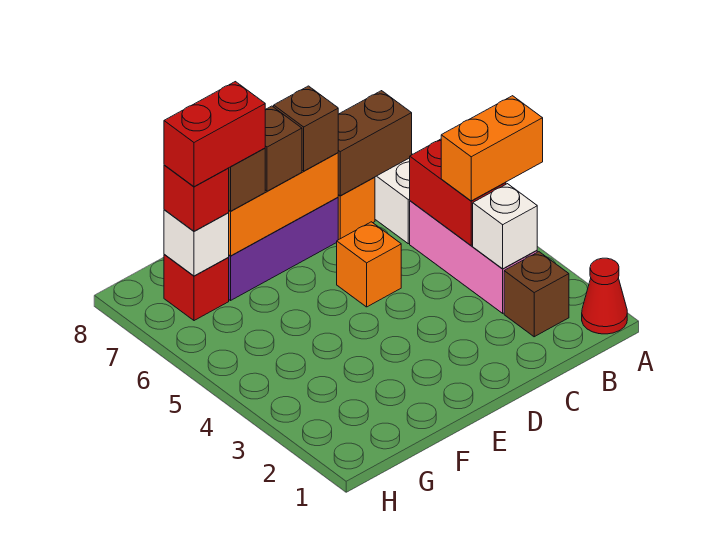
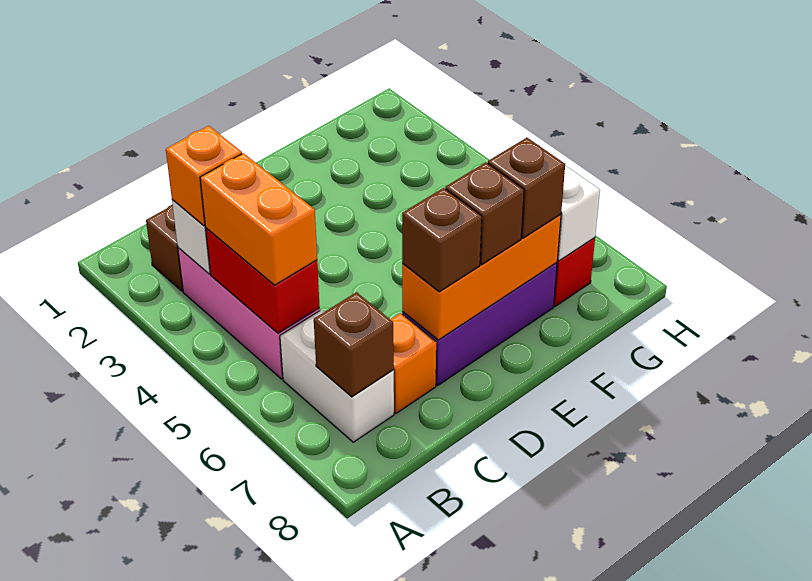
red cone A1 level 1 -> none
orange brick A4:B4 level 3 -> orange brick B4:B5 level 3
brown brick B7:C7 level 2 -> brown brick B7 level 2
orange brick D5 level 1 -> orange brick B3 level 3
red brick F7:G7 level 4 -> none
red brick G7 level 3 -> none

